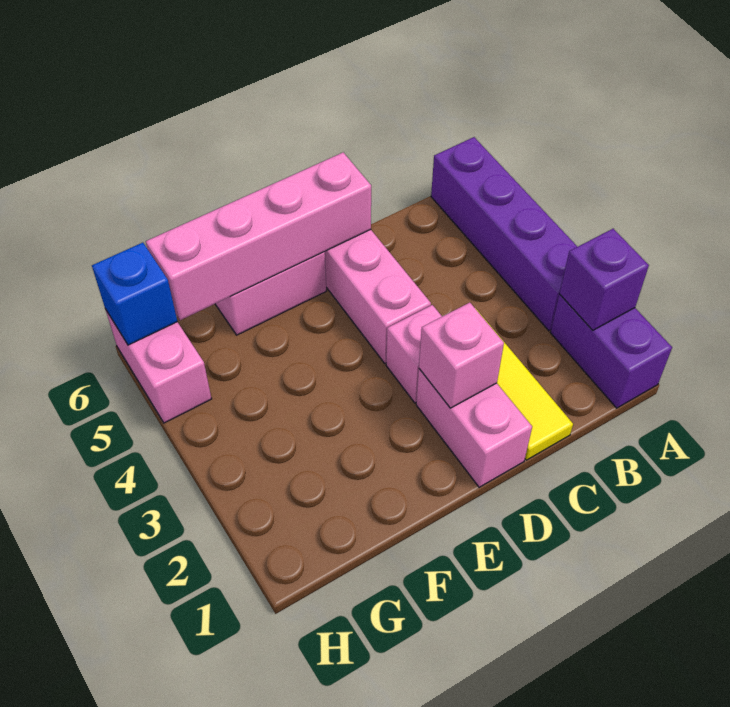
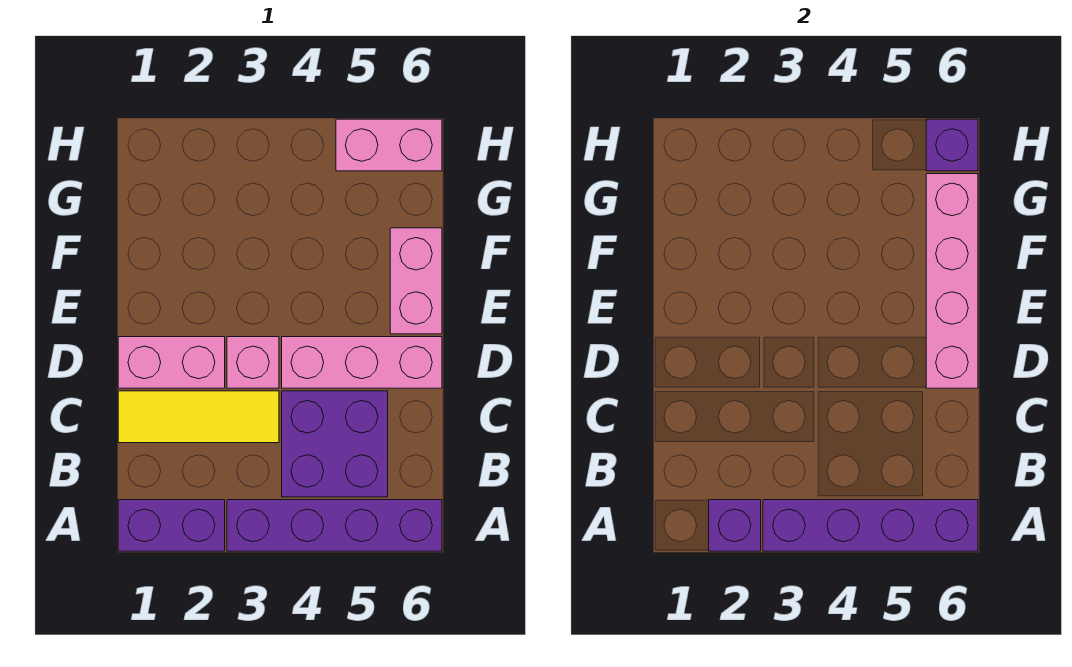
none -> purple brick A3:A6 level 2
none -> purple brick B4:C5 level 1
pink brick D2 level 2 -> none
blue brick H6 level 2 -> purple brick H6 level 2

